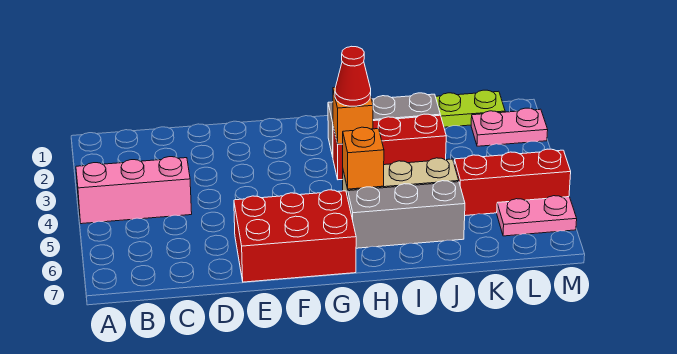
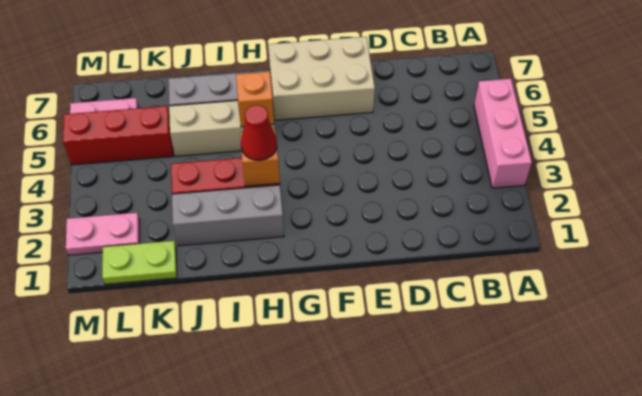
pink brick A4:C4 level 1 -> pink brick A3:A5 level 1
red brick E6:G7 level 1 -> tan brick E6:G7 level 1

